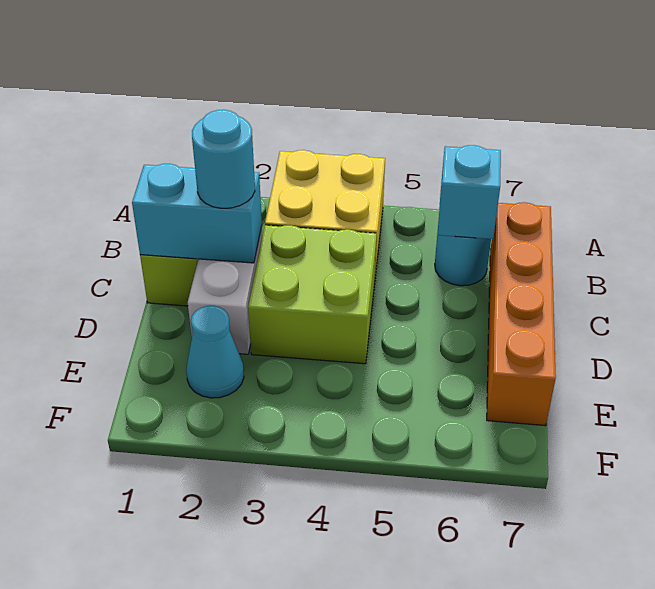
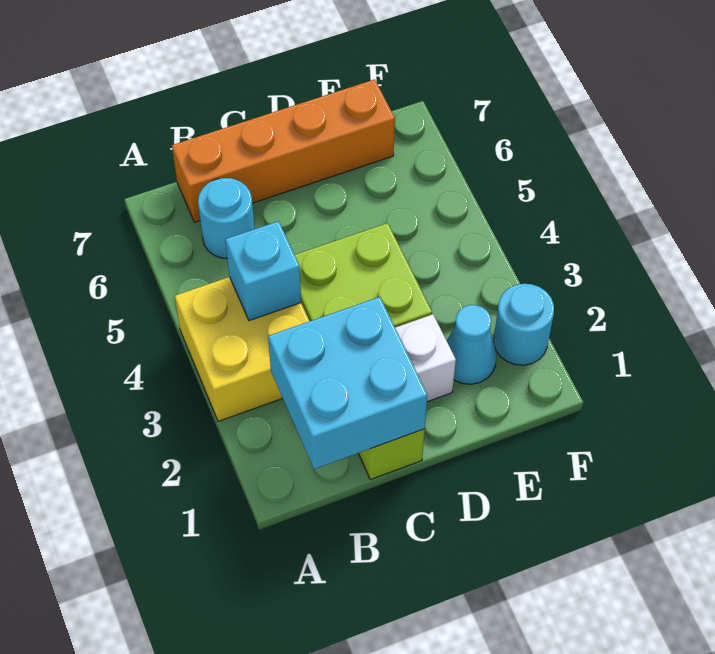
cyan brick B6 level 2 -> cyan brick B4 level 2
cyan brick C1:C2 level 2 -> cyan brick B1:C2 level 2
cyan round brick C2 level 3 -> cyan round brick F2 level 1

